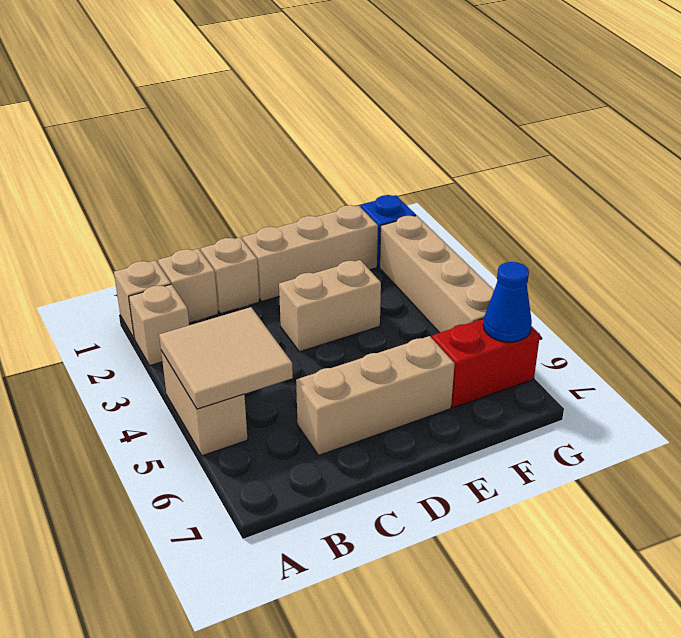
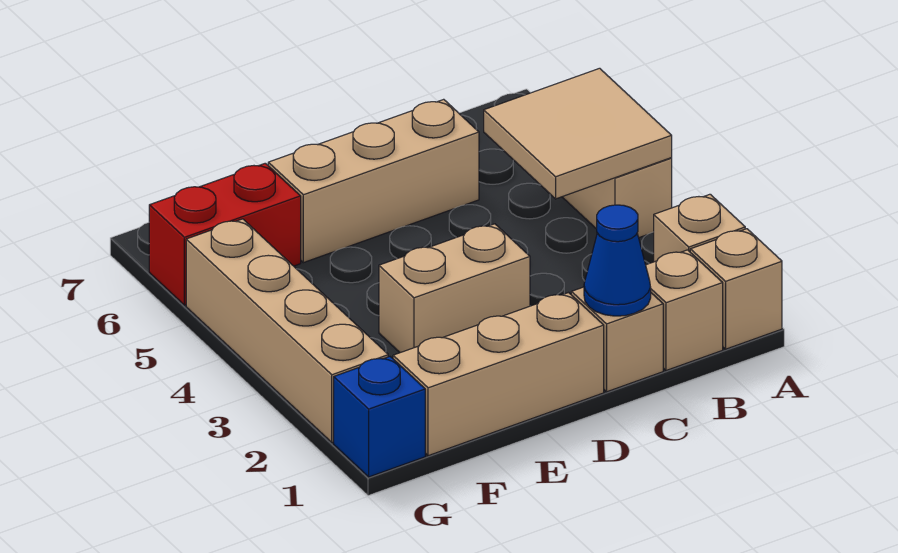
blue cone G6 level 2 -> blue cone C1 level 2

